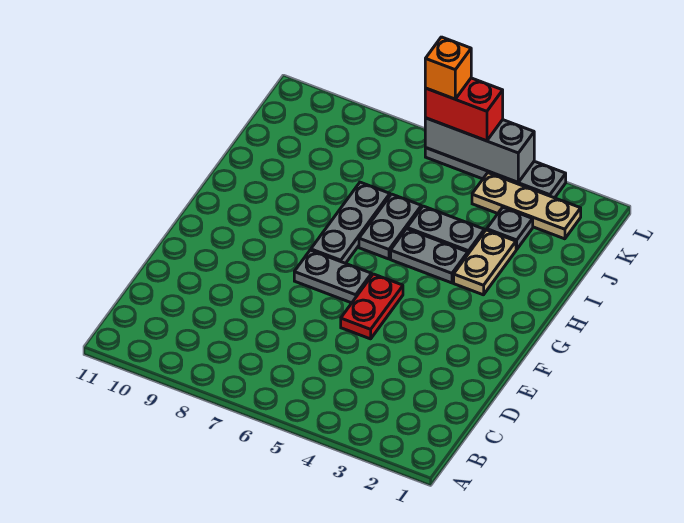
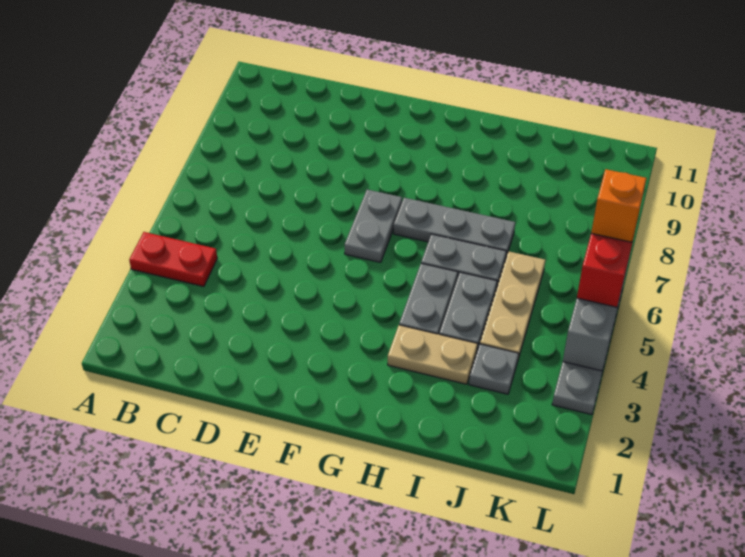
red plate E5:F5 level 1 -> red plate A4:B4 level 1
tan plate K2:K4 level 1 -> tan plate J4:J6 level 1

